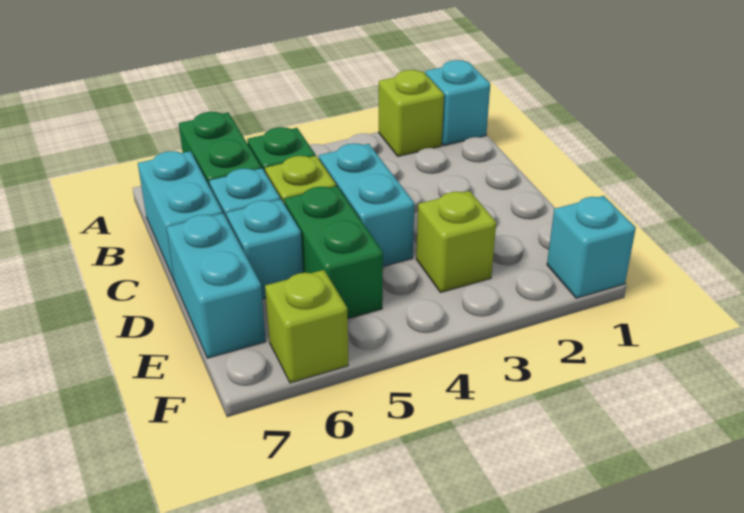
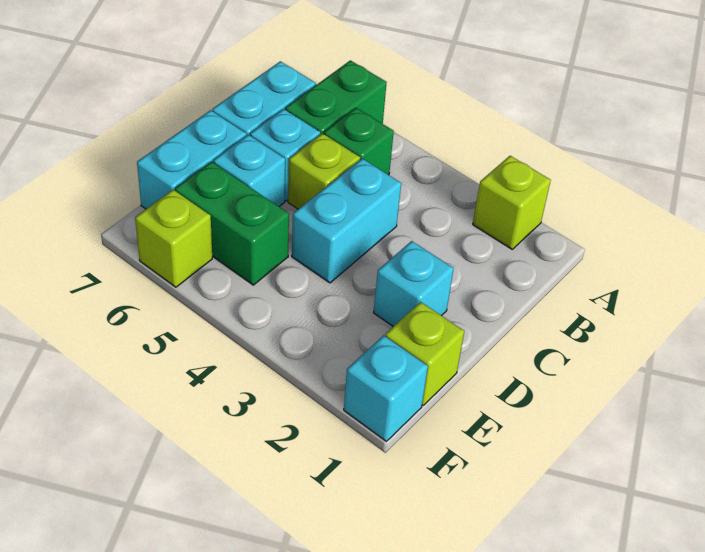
cyan brick A1 level 1 -> cyan brick D2 level 1
green brick D5:E5 level 1 -> green brick E5:E6 level 1
lime brick E3 level 1 -> lime brick E1 level 1

